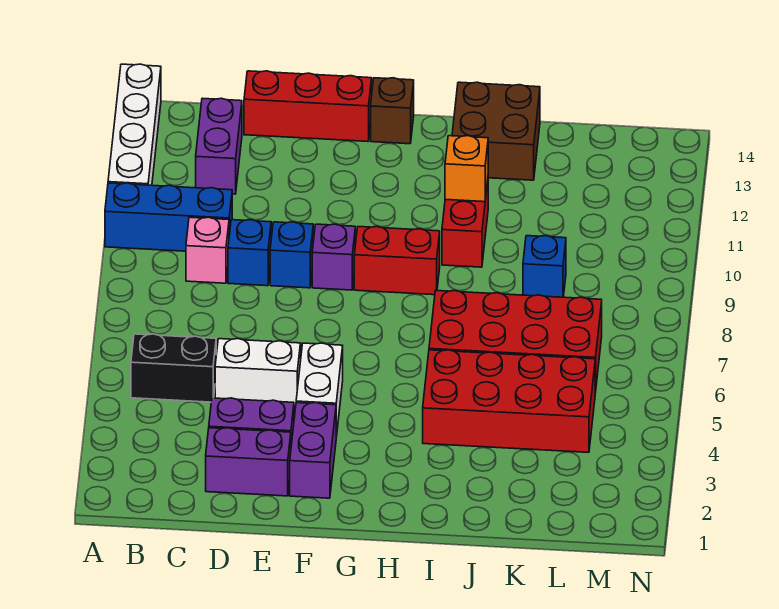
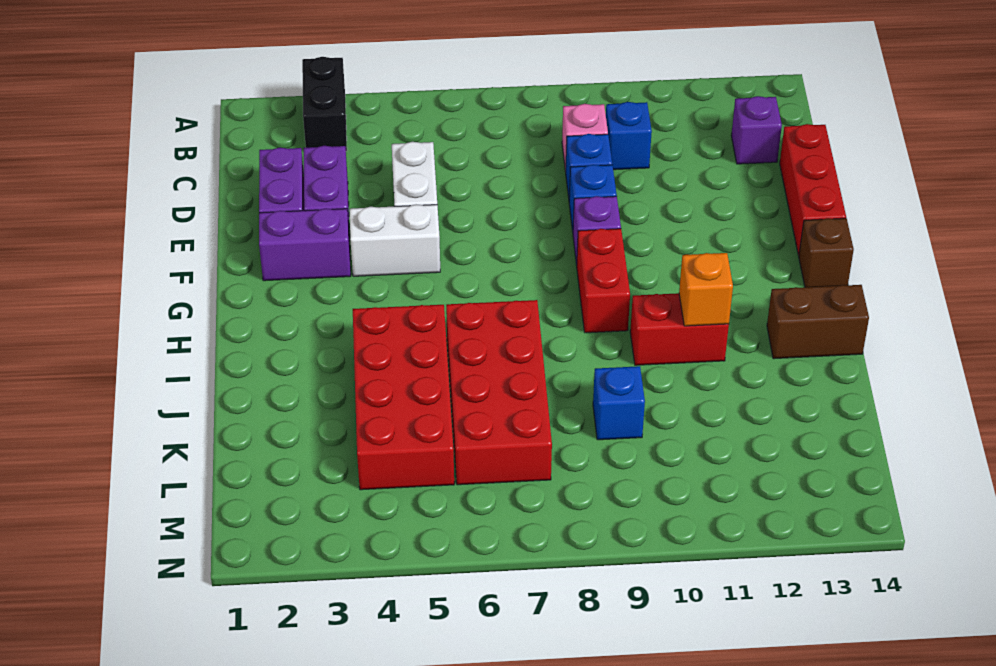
blue brick A10:C10 level 1 -> blue brick C10 level 1
white brick A11:A14 level 1 -> none
black brick B5:C5 level 1 -> black brick A3:B3 level 1
purple brick C12:C13 level 1 -> purple brick C13 level 1
brown brick I13:J14 level 1 -> brown brick I13:I14 level 1

